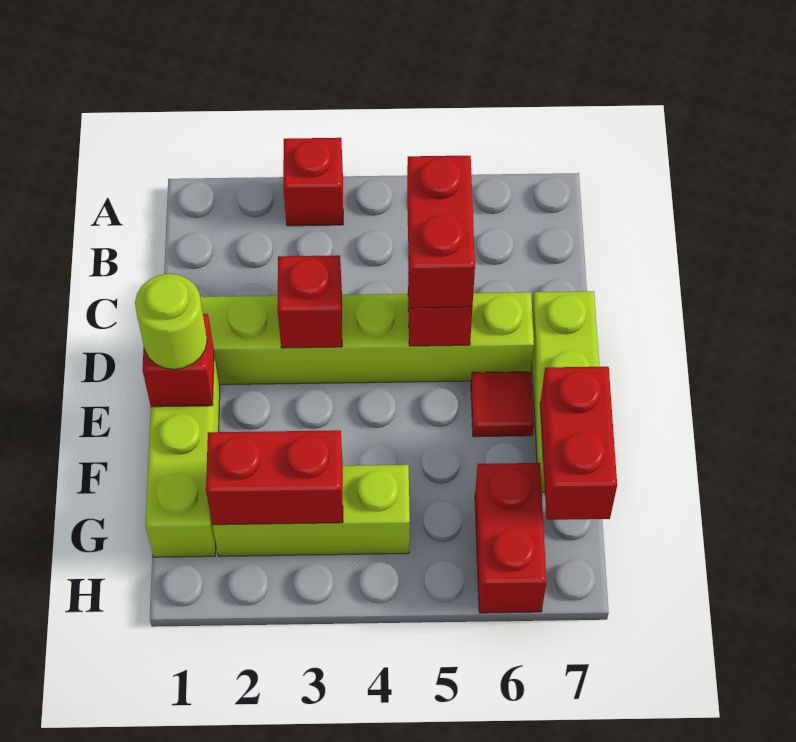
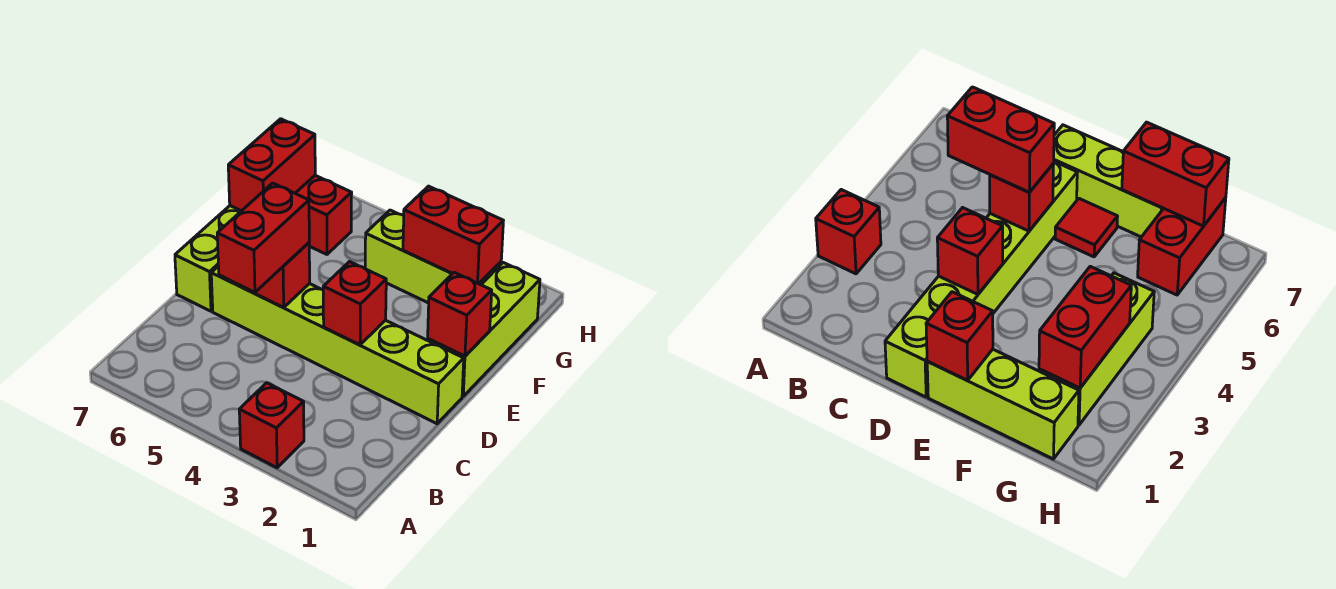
lime round brick E1 level 3 -> none
red brick G6:H6 level 1 -> red brick G6:G7 level 1

